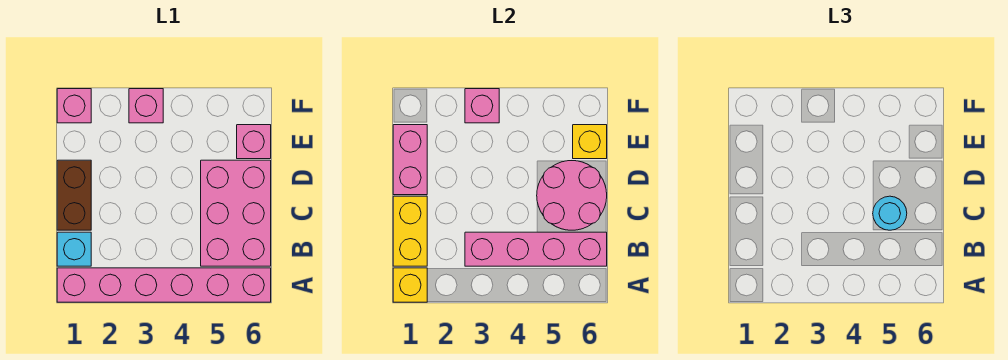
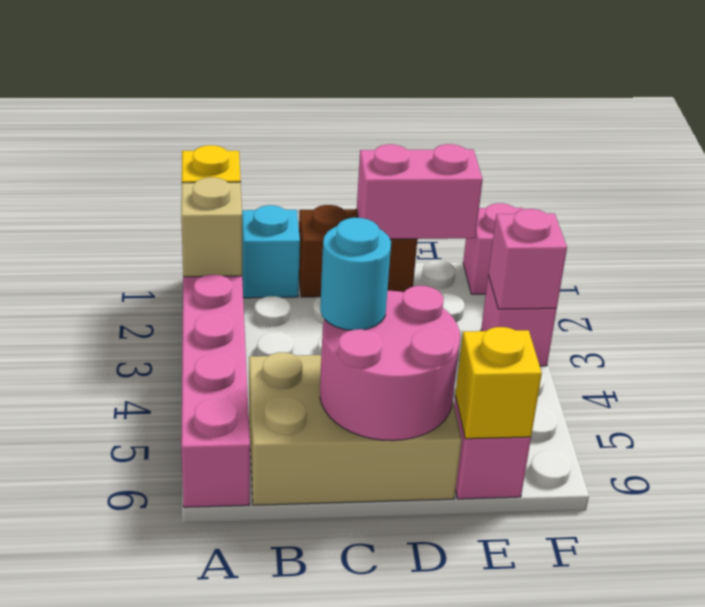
none -> tan brick A2 level 2
yellow brick B1:C1 level 2 -> none
pink brick B3:B6 level 2 -> none
pink brick B5:D6 level 1 -> tan brick B5:D6 level 1

